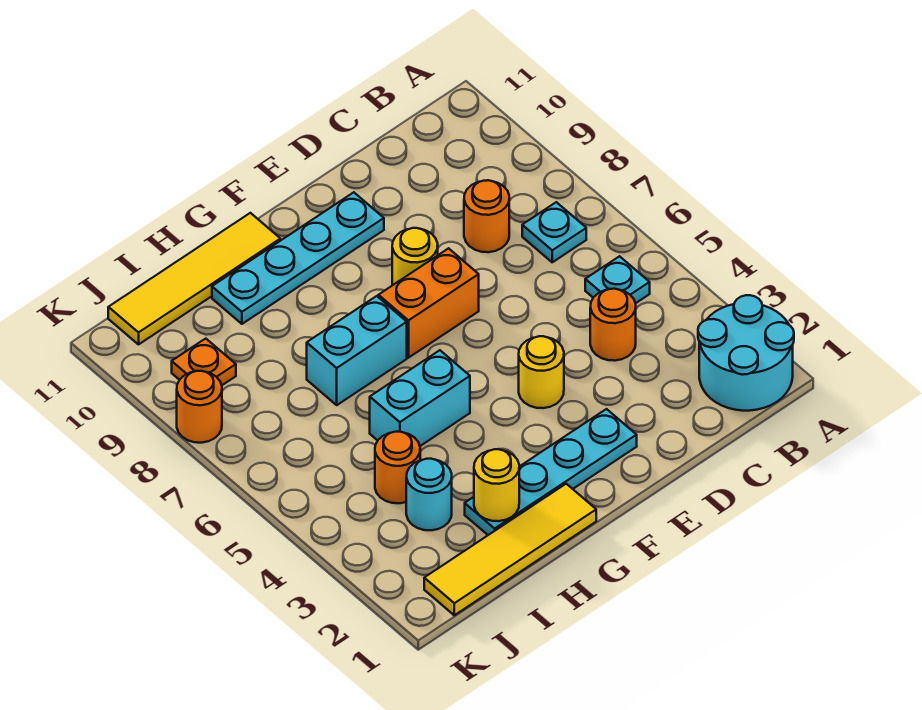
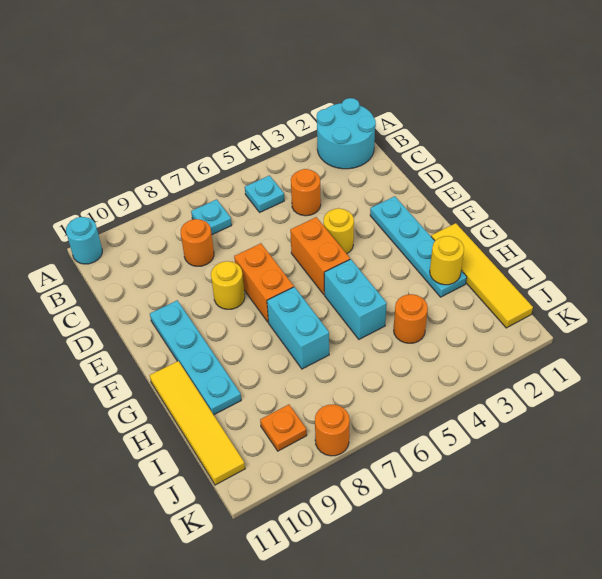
none -> orange brick E5:F5 level 1
cyan round brick I3 level 1 -> cyan round brick A11 level 1

